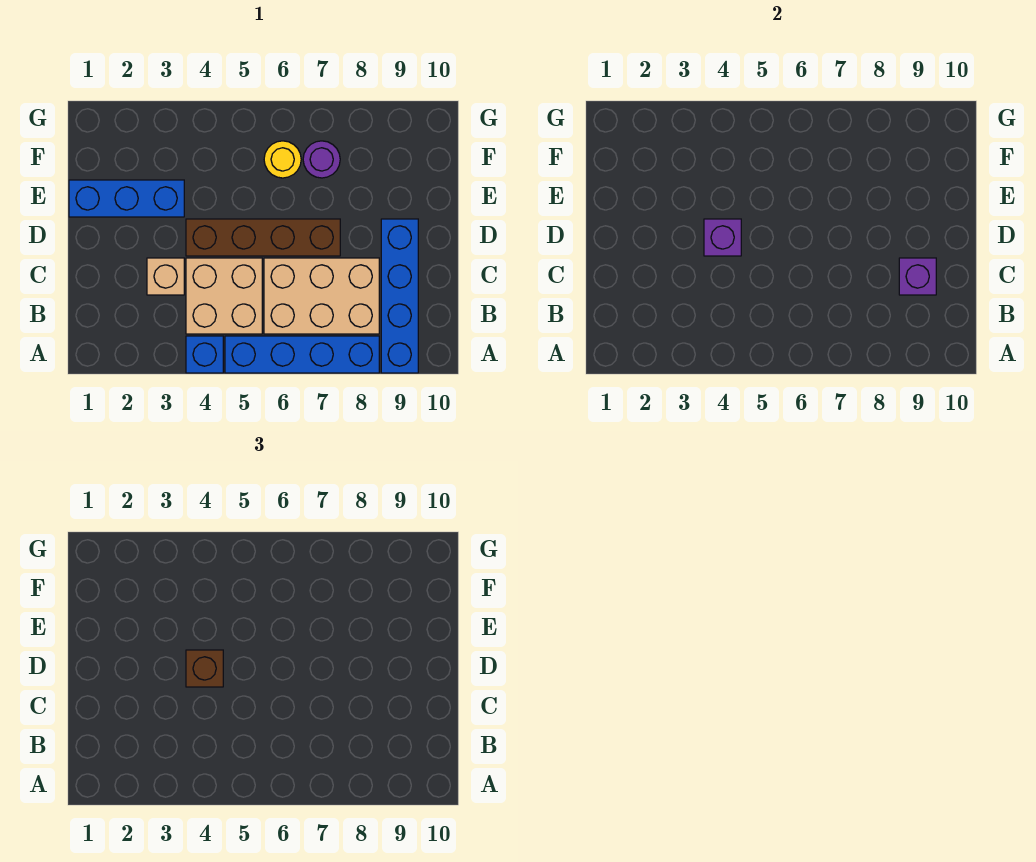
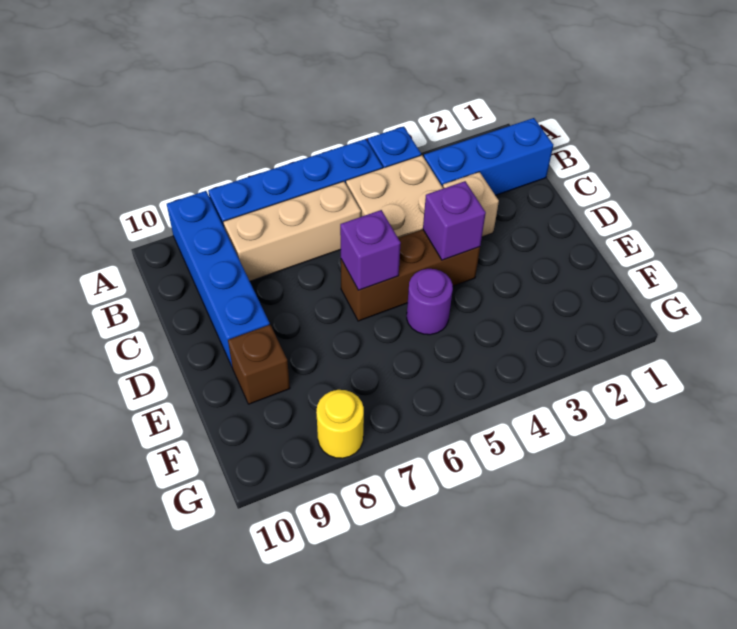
tan brick B6:C8 level 1 -> tan brick B6:B8 level 1
purple brick C9 level 2 -> purple brick D6 level 2
brown brick D4:D7 level 1 -> brown brick D4:D6 level 1
brown brick D4 level 3 -> brown brick E9 level 1
blue brick E1:E3 level 1 -> blue brick B1:B3 level 1
yellow round brick F6 level 1 -> yellow round brick G8 level 1
purple round brick F7 level 1 -> purple round brick E5 level 1

